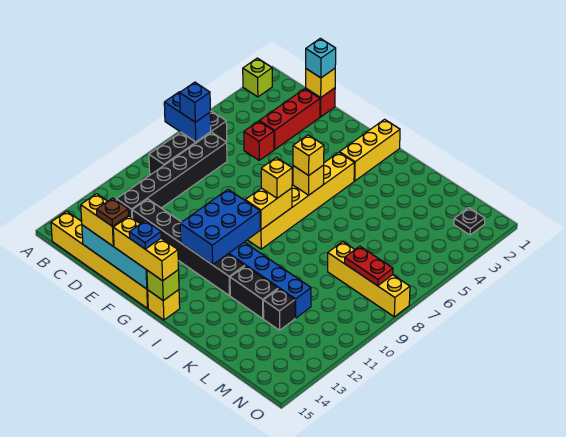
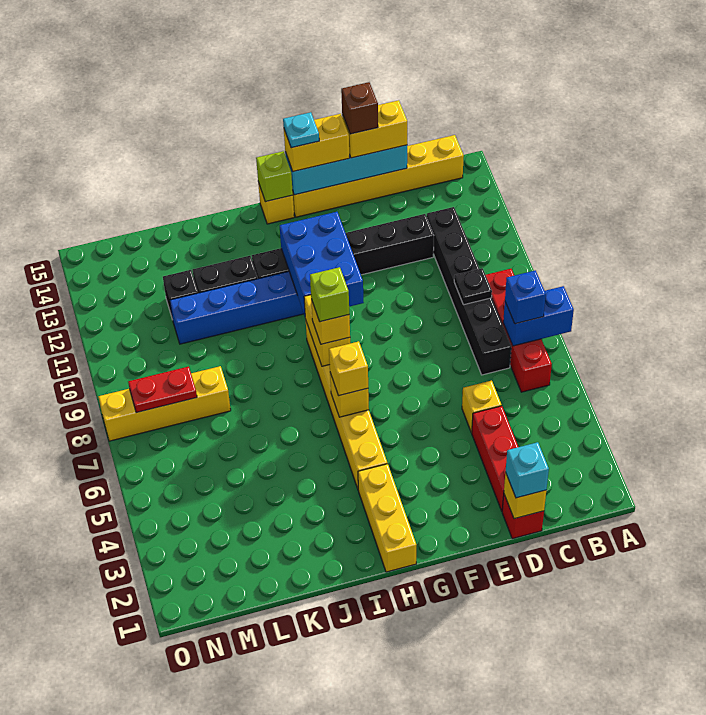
lime brick A2 level 1 -> lime brick H8 level 4
black brick B6:B9 level 1 -> red brick B6:B9 level 1
red brick D5 level 1 -> yellow brick D5 level 1
brown plate E15 level 4 -> brown brick E15 level 4
yellow brick F15:H15 level 3 -> yellow brick F15:G15 level 3
blue plate G15 level 4 -> cyan plate G15 level 4
black plate N2 level 1 -> black plate C9 level 2

